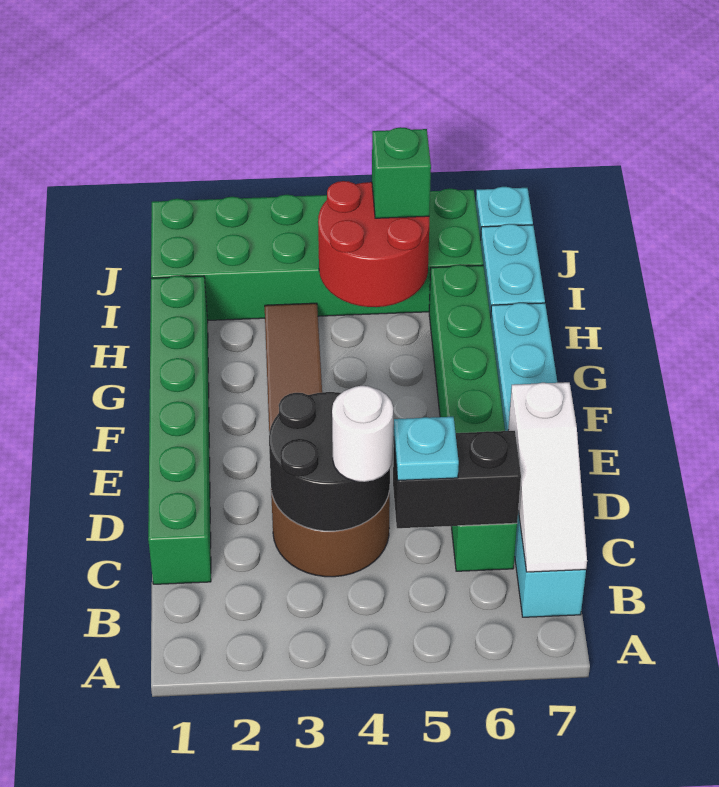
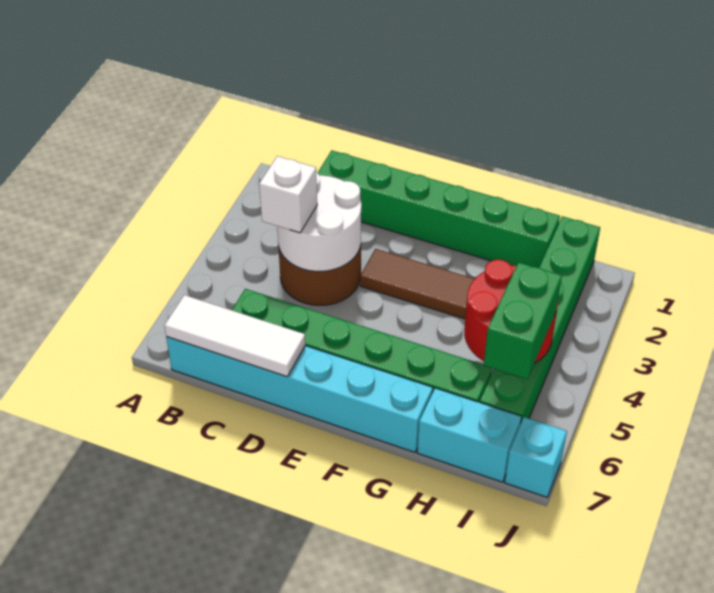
white slope B7:D7 level 2 top D -> white tile B7:D7 level 2
black round brick C3:D4 level 2 -> white round brick C3:D4 level 2
white round brick C4 level 3 -> white brick C4 level 3
black brick C5:C6 level 2 -> none
cyan plate C5 level 3 -> none
green brick I1:J6 level 1 -> green brick I1:I6 level 1
green brick I5 level 3 -> green brick I5:I6 level 3

